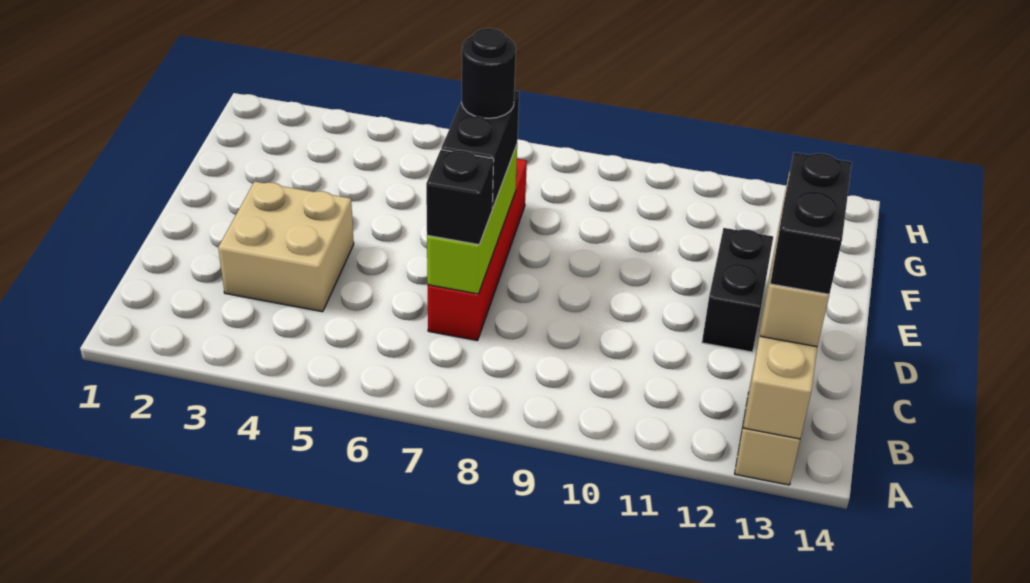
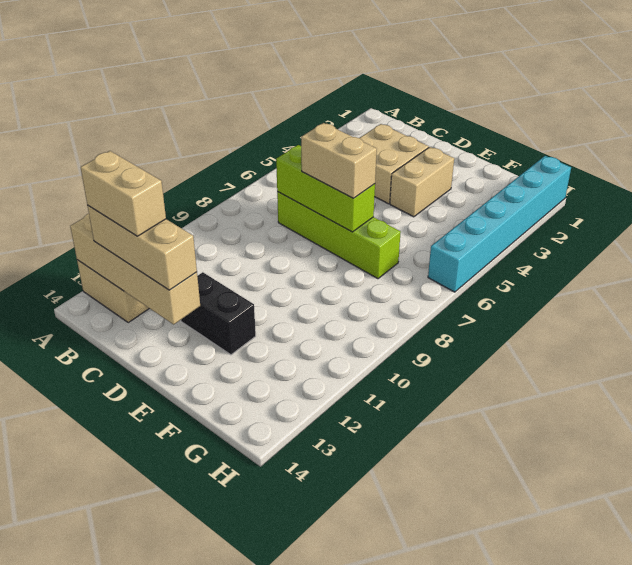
black brick B13:C13 level 4 -> tan brick B13:C13 level 4
red brick C7:F7 level 1 -> lime brick C7:F7 level 1
black brick C7 level 3 -> none
black brick D7:E7 level 3 -> tan brick D7:E7 level 3
none -> tan brick E3:E4 level 1
black round brick E7 level 4 -> none
none -> cyan brick H1:H6 level 1

